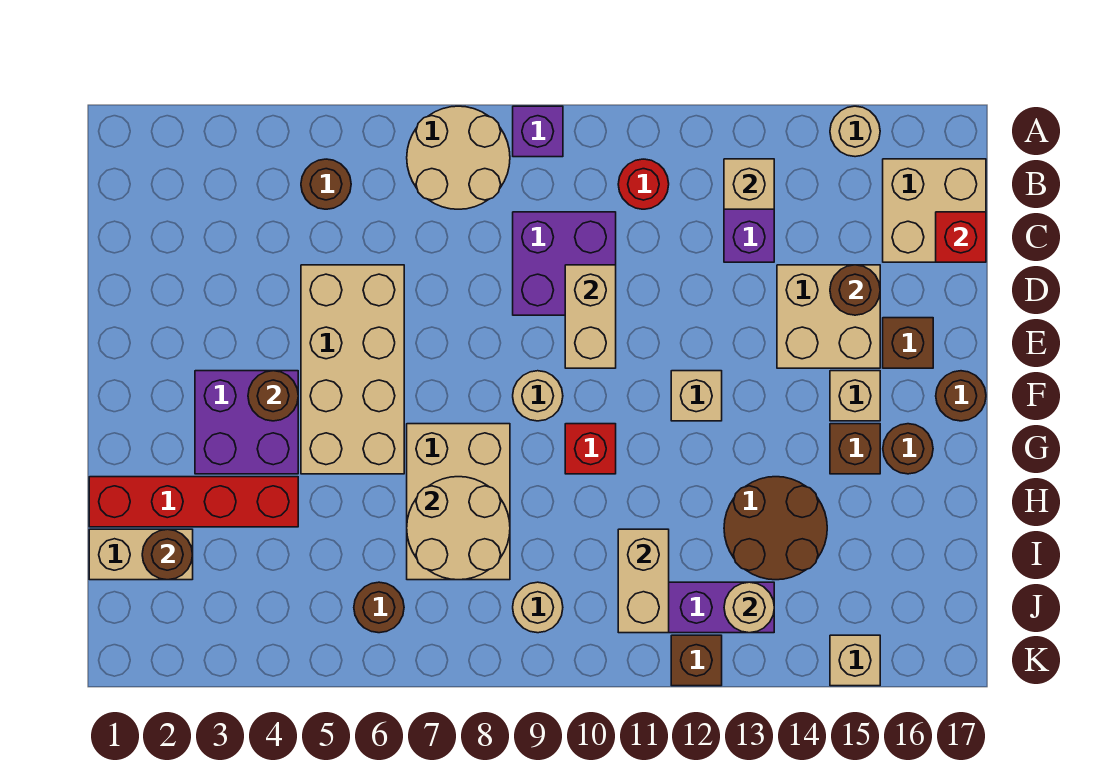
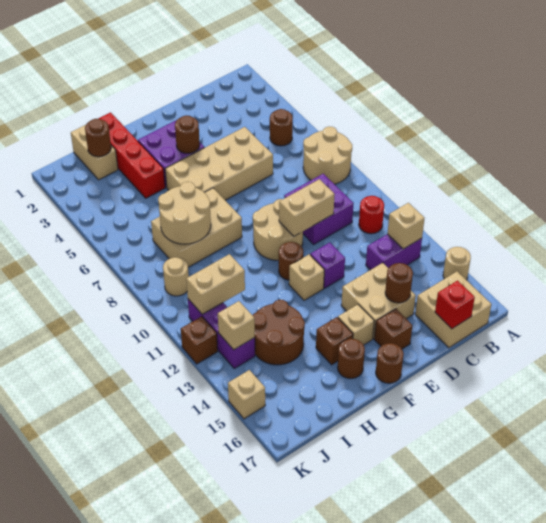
purple brick A9 level 1 -> purple brick E12 level 1
tan round brick F9 level 1 -> tan round brick E9:F10 level 1
red brick G10 level 1 -> none
brown round brick J6 level 1 -> brown round brick F11 level 1
tan round brick J13 level 2 -> tan brick J13 level 2

